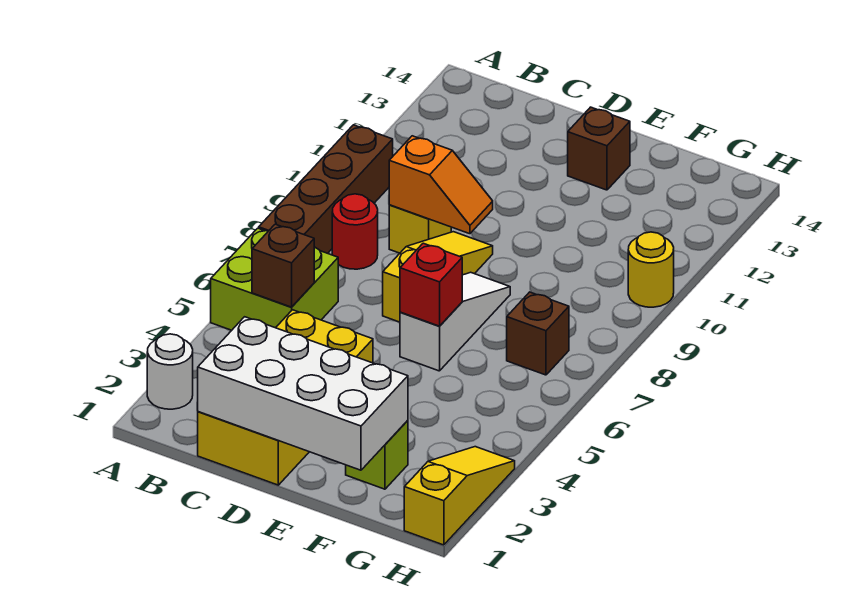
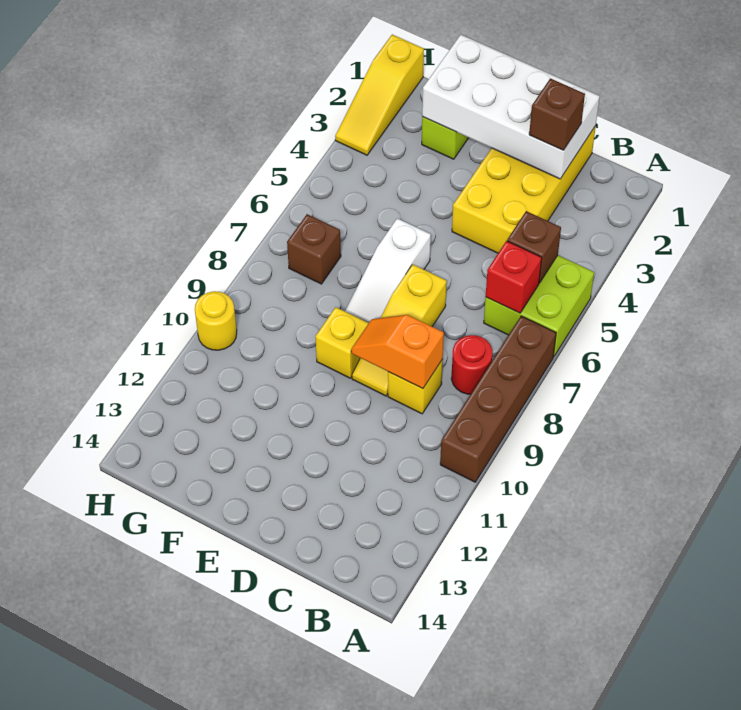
white round brick A2 level 1 -> none
red brick E6 level 2 -> red brick B6 level 2
none -> yellow brick E9 level 1
brown brick E13 level 1 -> brown brick C2 level 3

